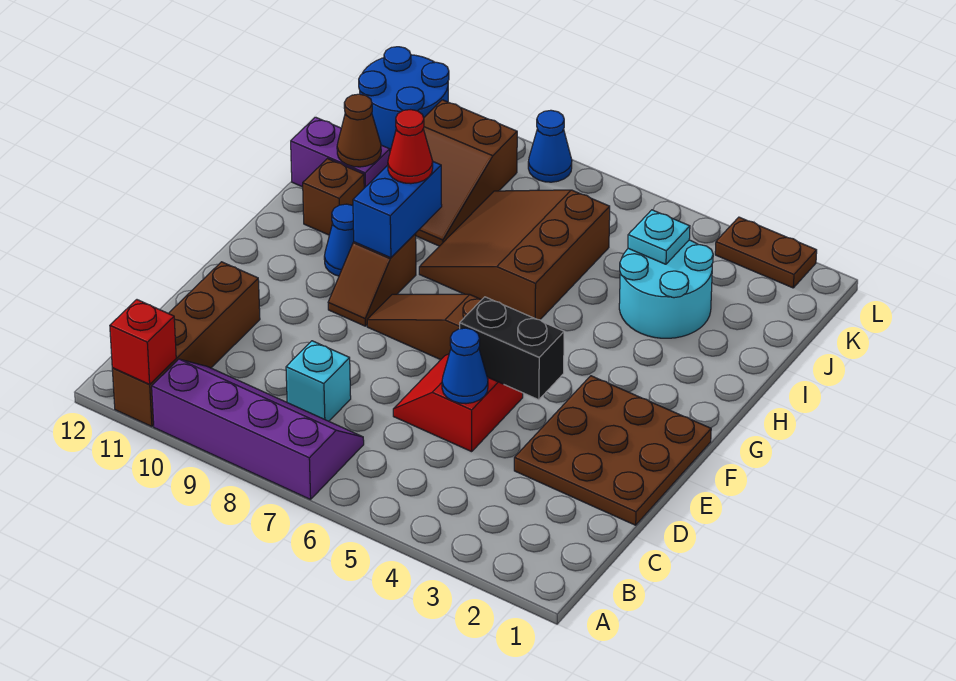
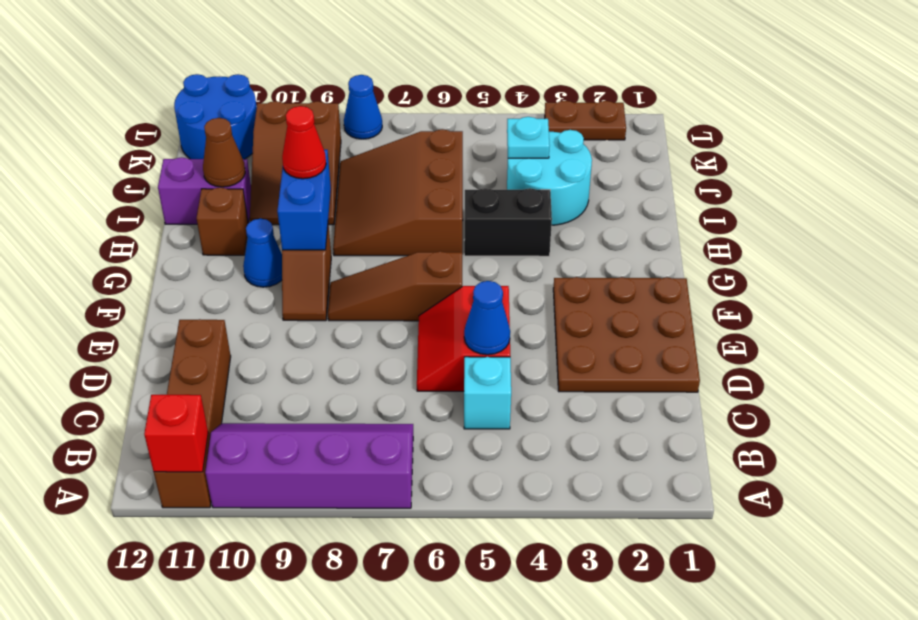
cyan brick C8 level 1 -> cyan brick C5 level 1
black brick E4:E5 level 2 -> black brick H4:H5 level 1

